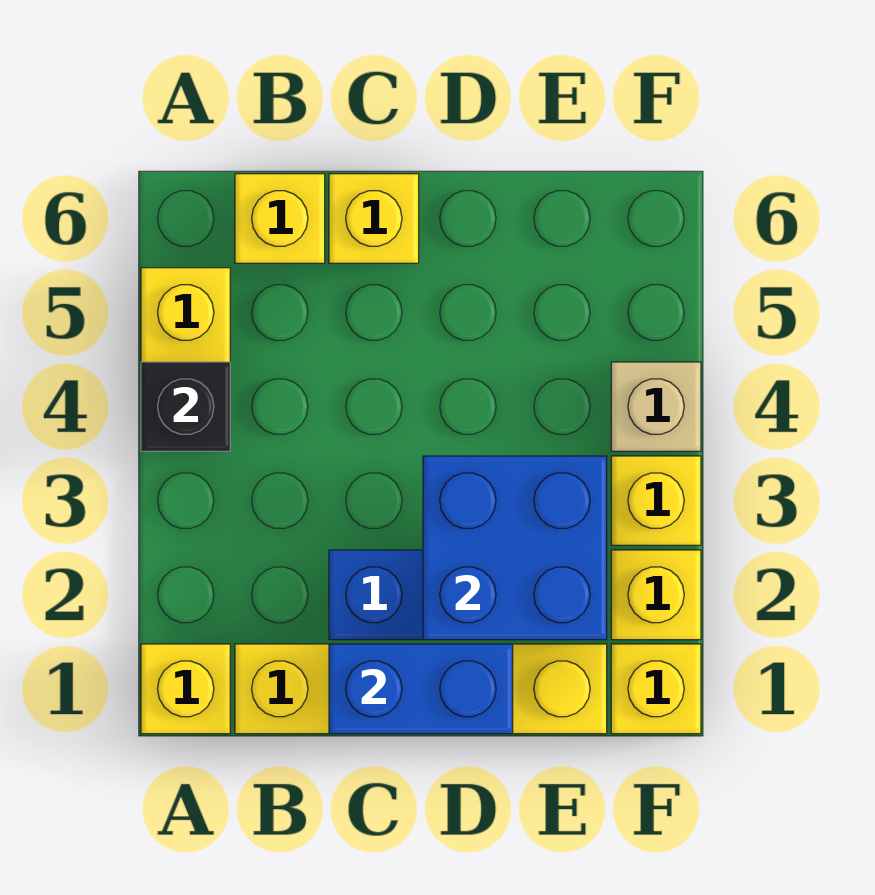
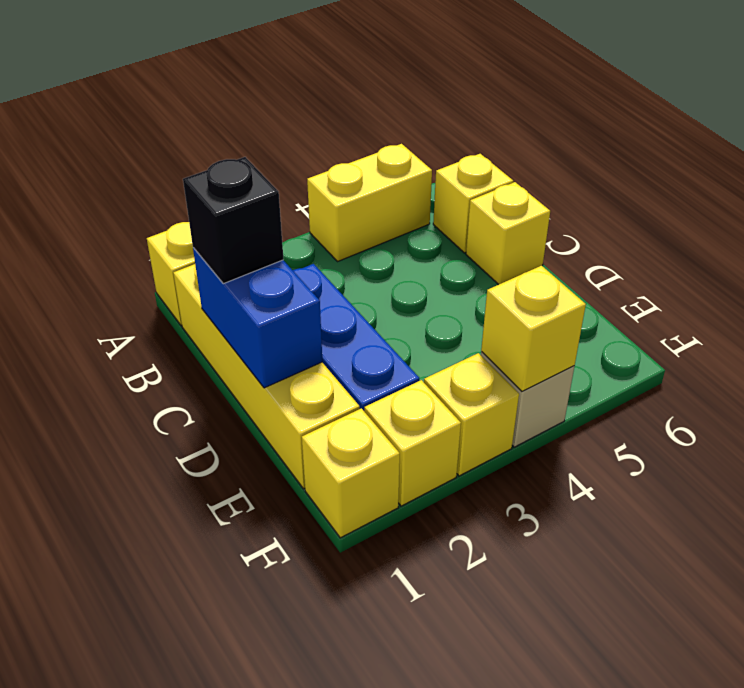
black brick A4 level 2 -> black brick C1 level 3
blue brick D2:E3 level 2 -> none
none -> yellow brick F4 level 2

